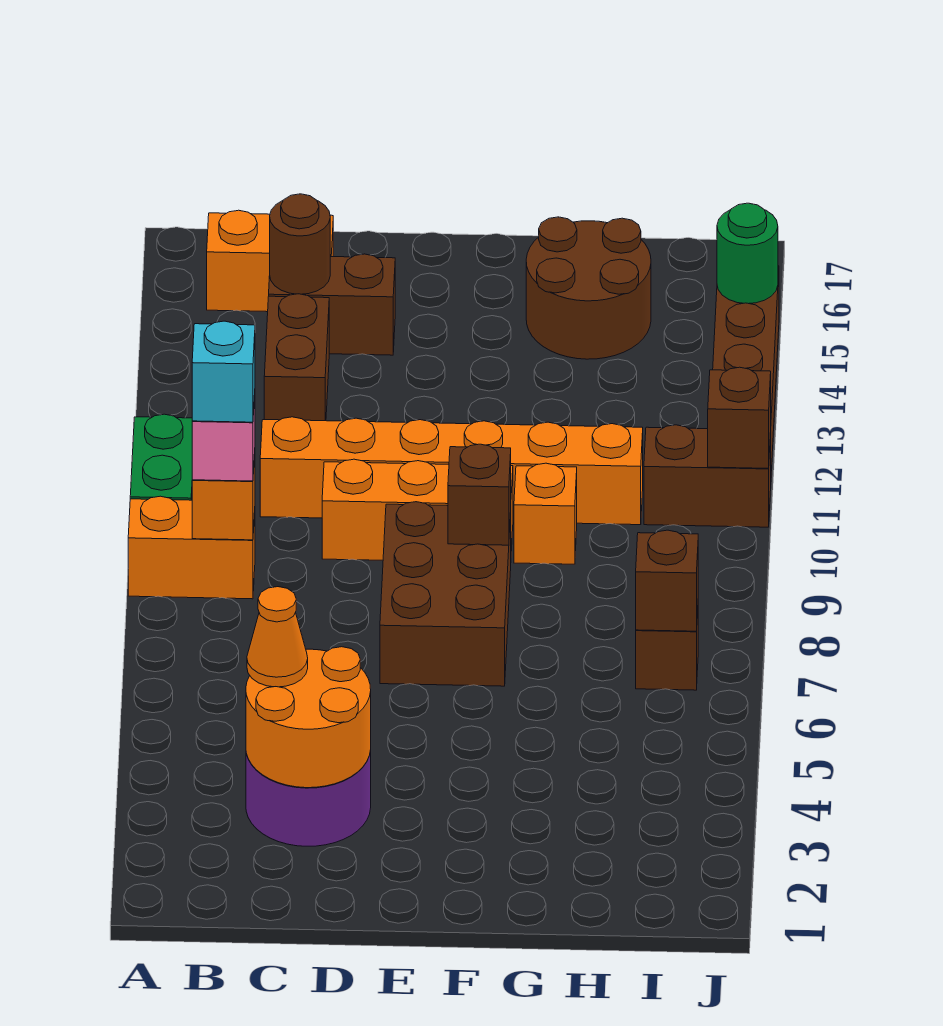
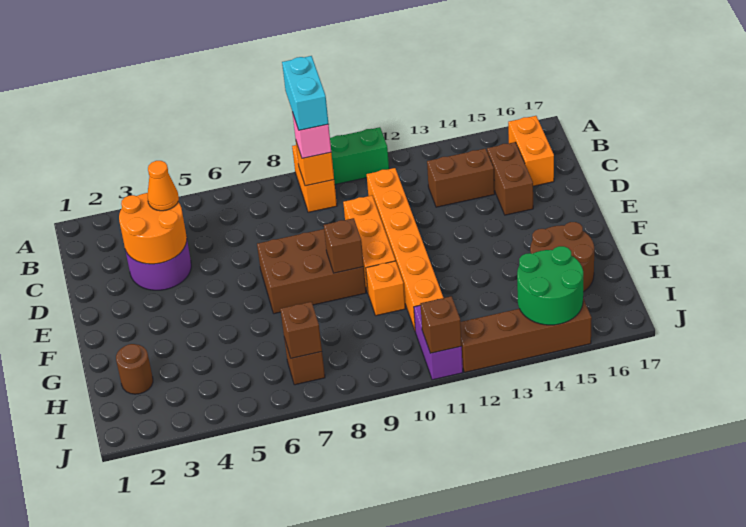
cyan brick B9 level 4 -> cyan brick A9:B9 level 4
brown round brick C15 level 2 -> brown round brick H2 level 1
brown brick I11:J11 level 1 -> purple brick I11:J11 level 1
green round brick J15 level 2 -> green round brick I14:J15 level 2

